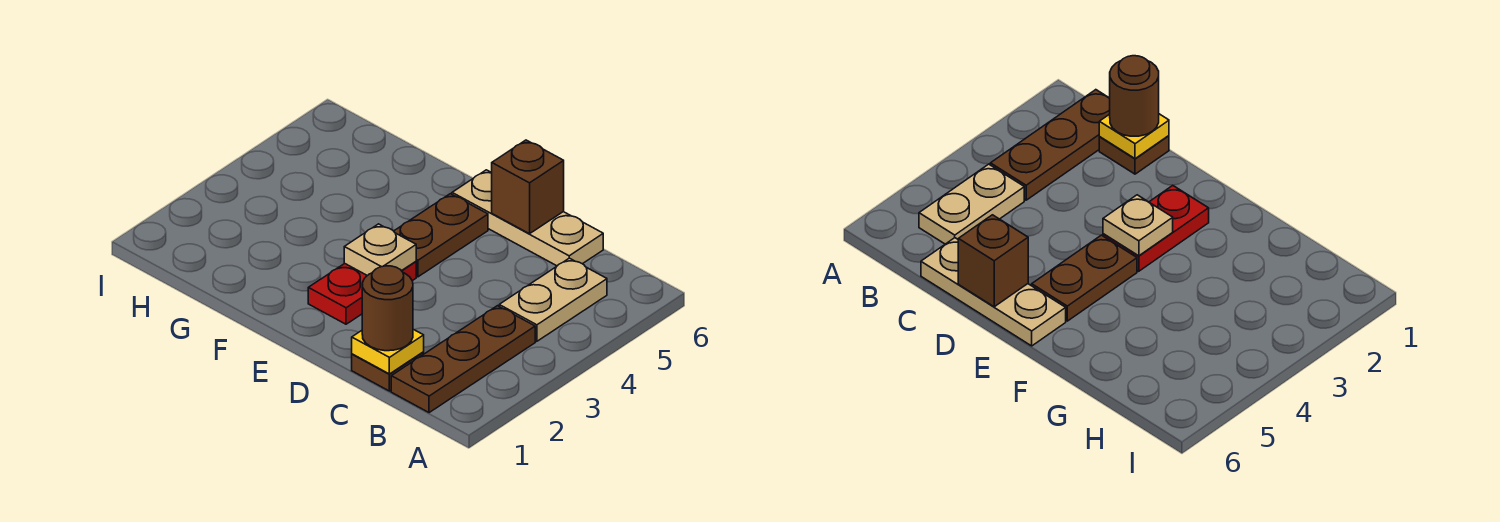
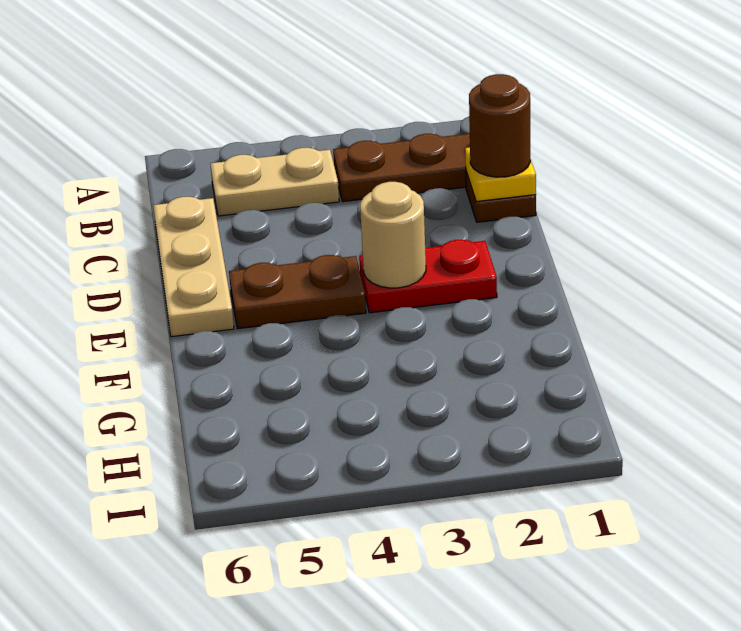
brown brick D6 level 2 -> none
tan plate E3 level 2 -> tan round brick E3 level 2

